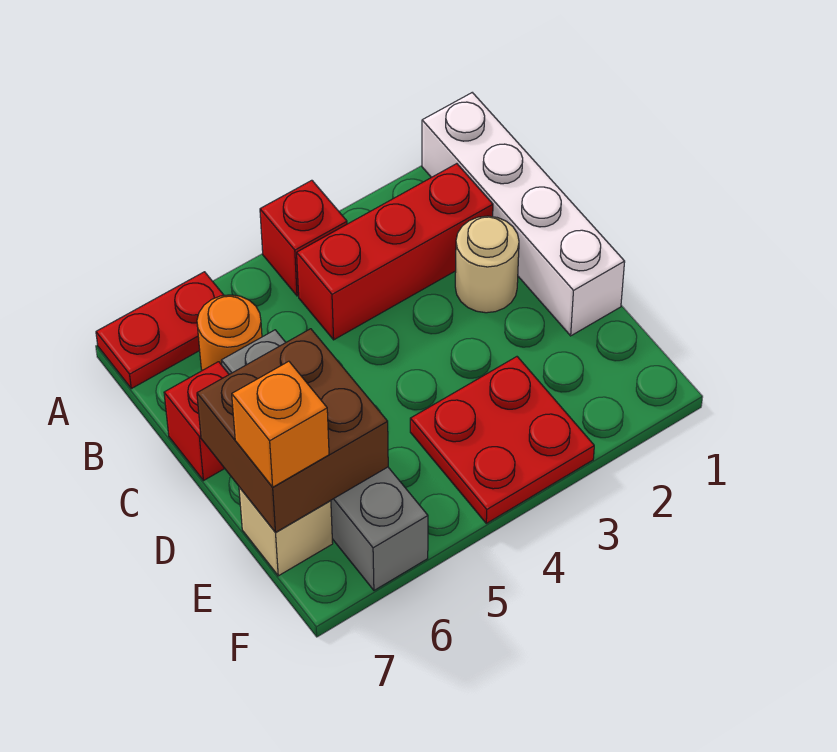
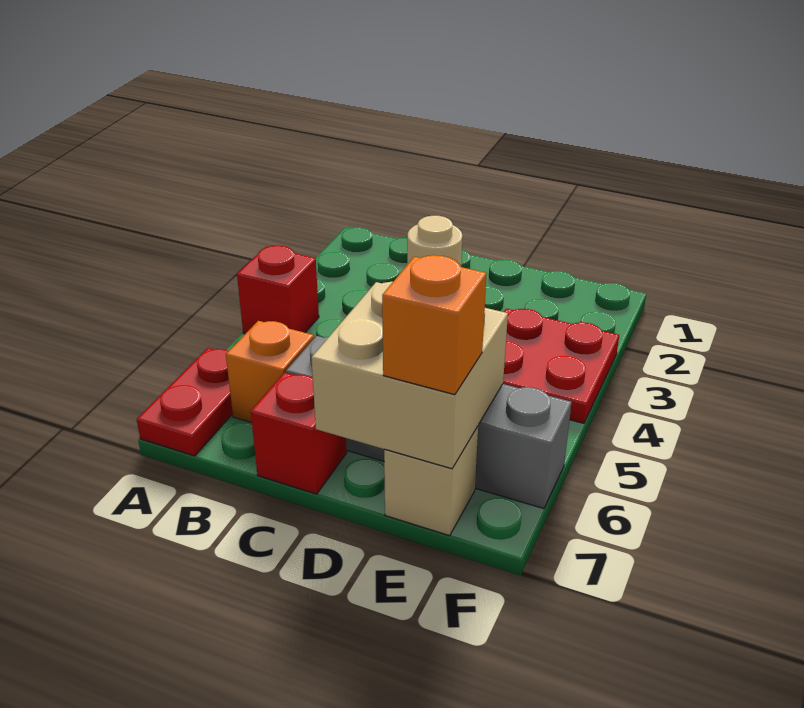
white brick A1:D1 level 1 -> none
red brick B2:B4 level 1 -> none
orange round brick B6 level 1 -> orange brick B6 level 1
brown brick D6:E7 level 2 -> tan brick D6:E7 level 2

